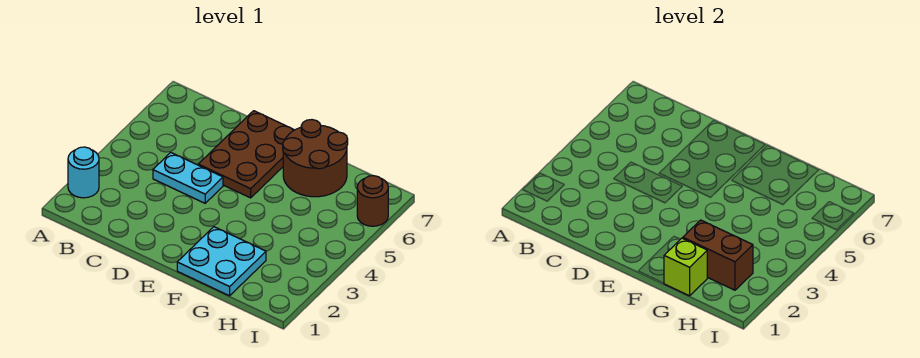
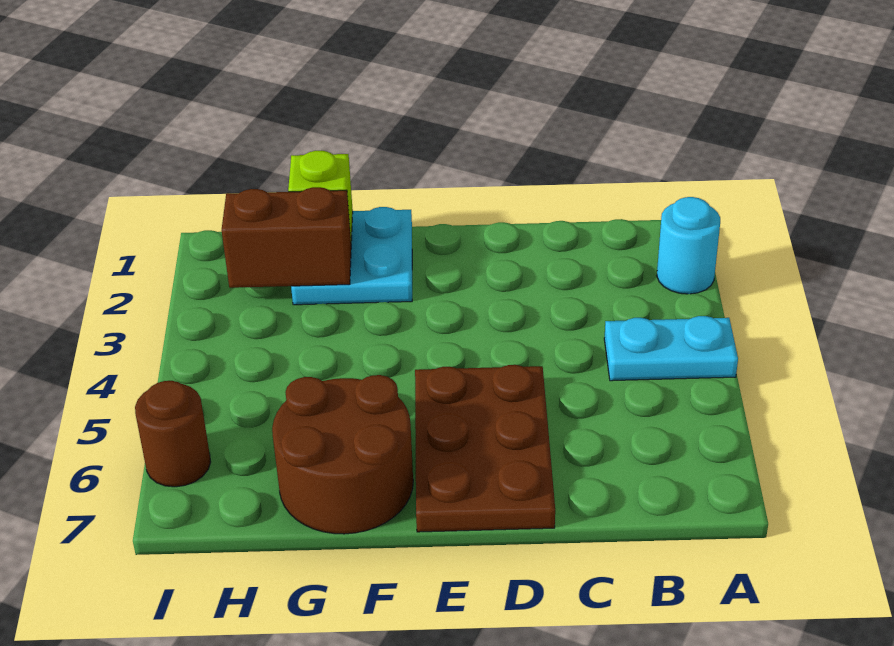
cyan plate C4:D4 level 1 -> cyan plate A4:B4 level 1

